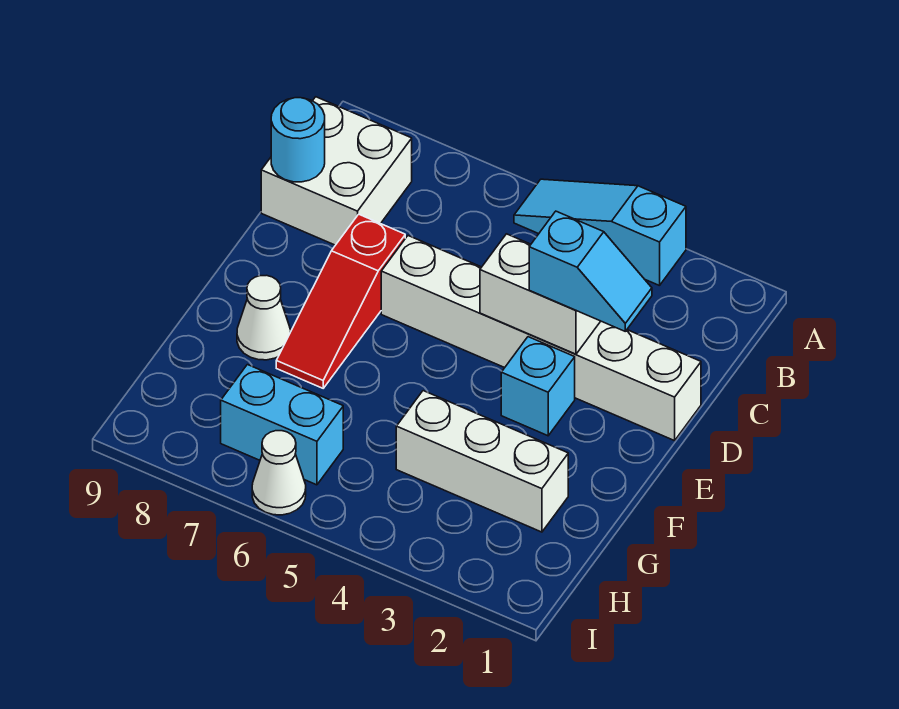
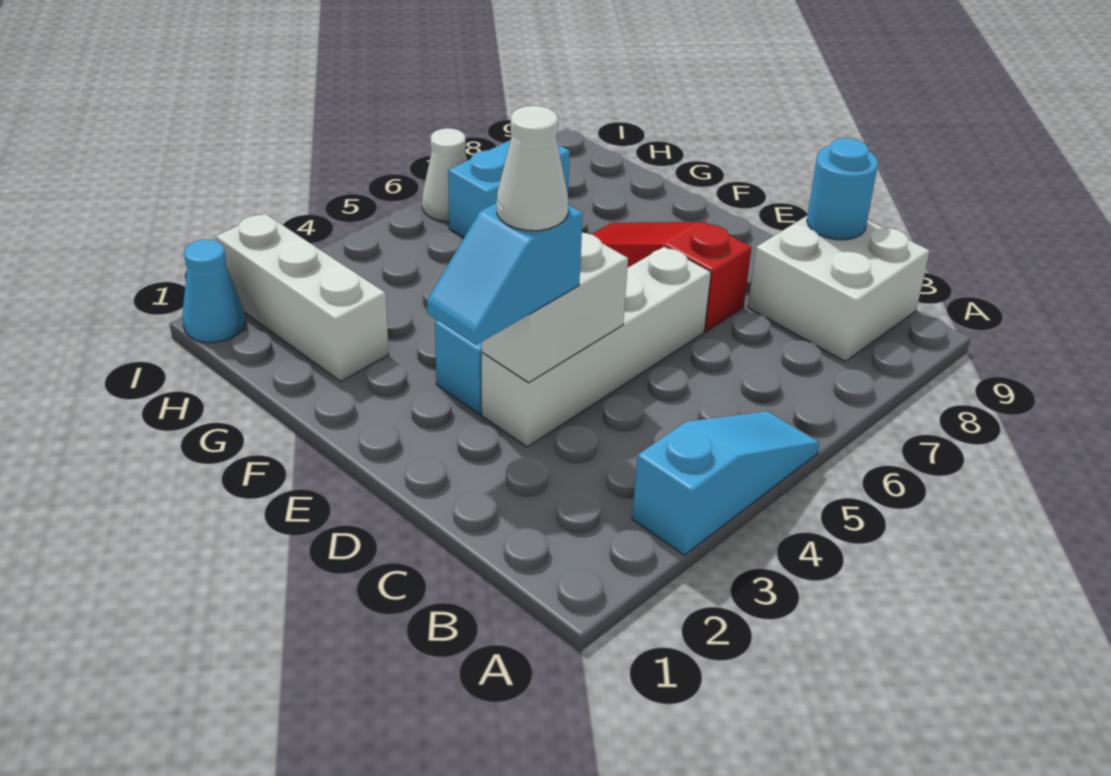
white brick D1:D6 level 1 -> white brick D3:D6 level 1
white cone F8 level 1 -> white cone D3 level 4
white brick G2:G4 level 1 -> white brick G2:I2 level 1
none -> cyan cone I1 level 1

